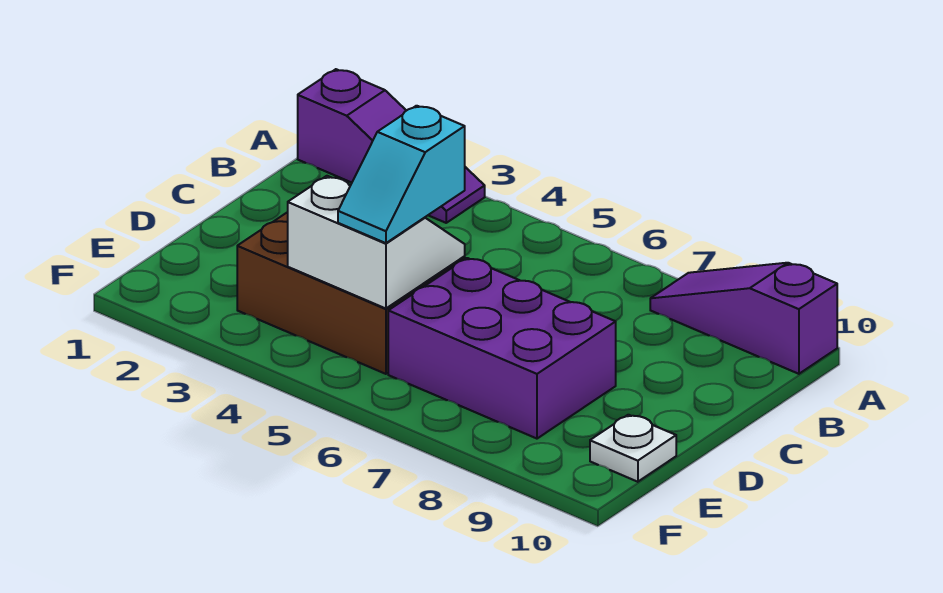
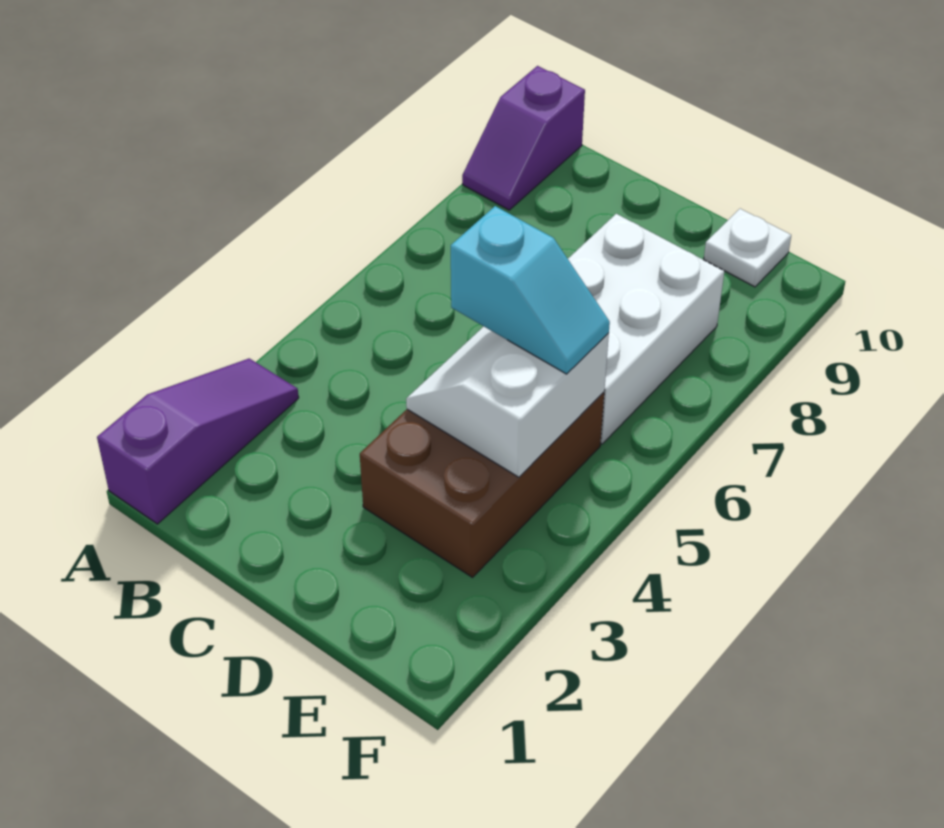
purple slope A8:A10 level 1 top 10 -> purple slope A9:A10 level 1 top 10
purple brick D6:E8 level 1 -> white brick D6:E8 level 1

